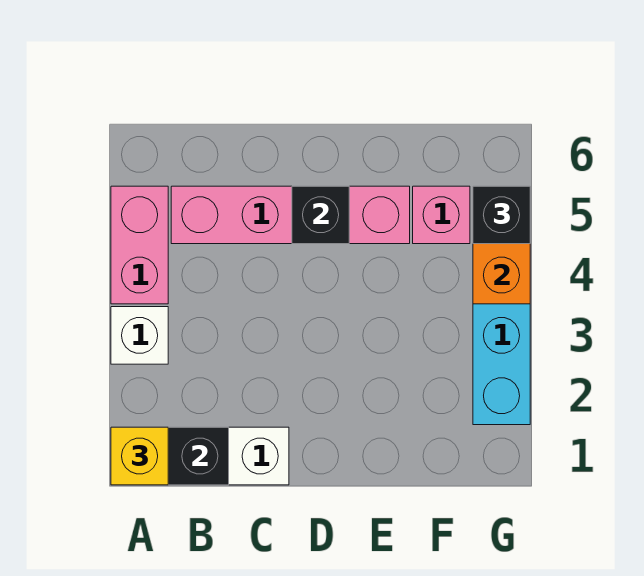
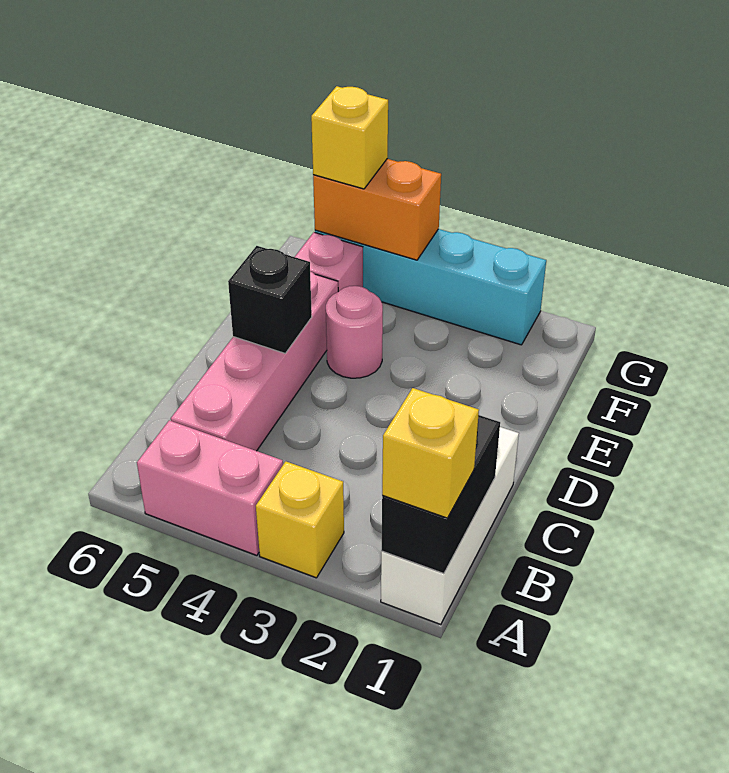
white brick A3 level 1 -> yellow brick A3 level 1
none -> pink round brick E4 level 1
black brick G5 level 3 -> yellow brick G5 level 3

